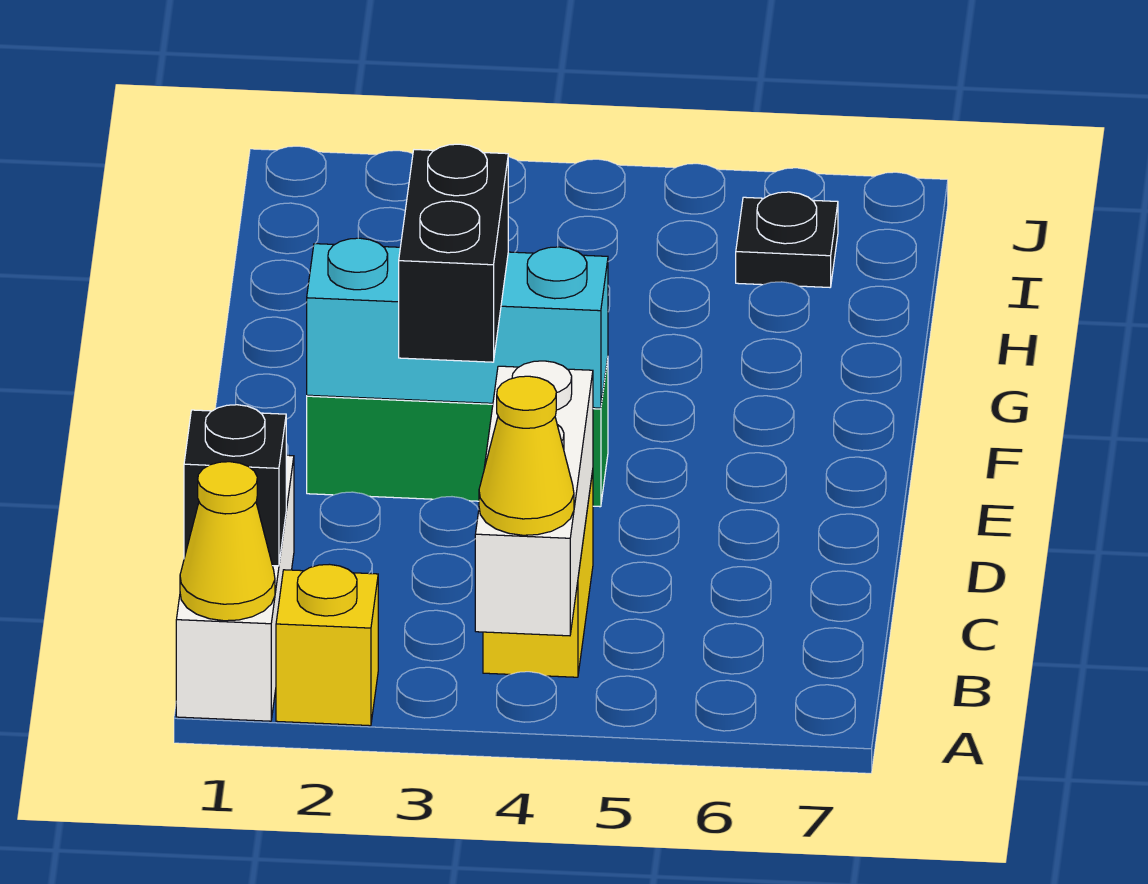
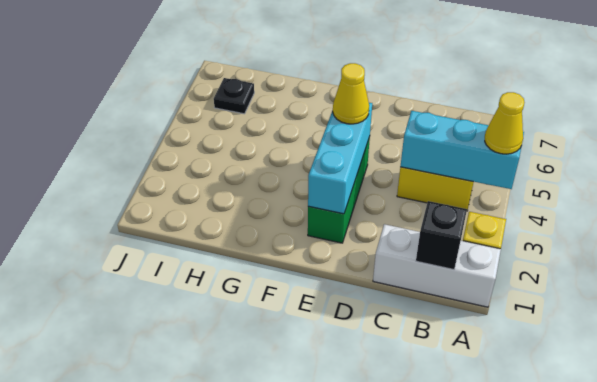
yellow cone A1 level 2 -> yellow cone E4 level 3
white brick A4:C4 level 2 -> cyan brick A4:C4 level 2
black brick D3:E3 level 3 -> none

